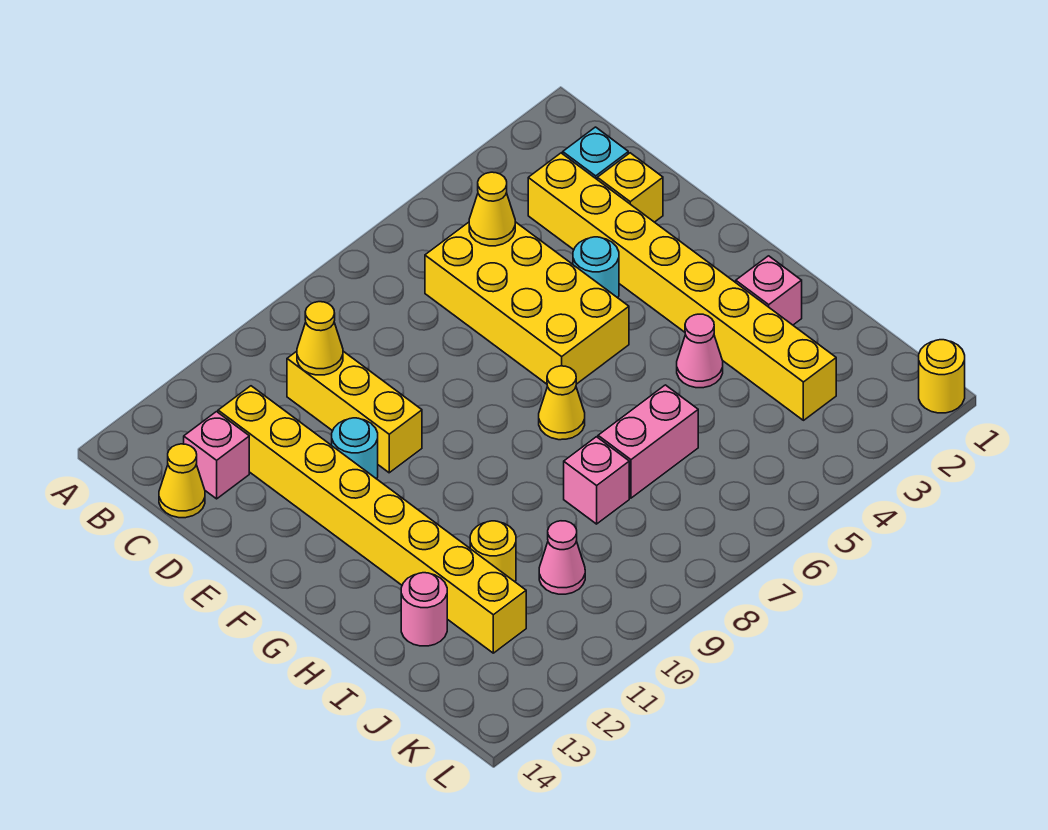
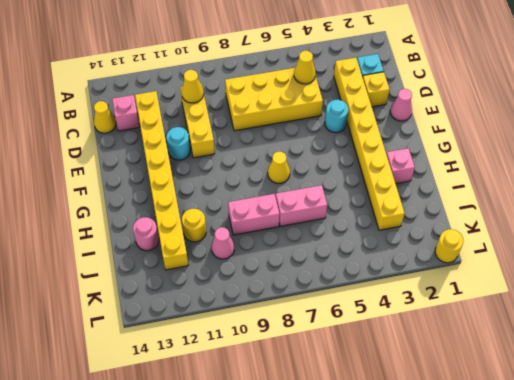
yellow brick C5:F6 level 1 -> yellow brick C5:D8 level 1
pink cone H4 level 1 -> pink cone E1 level 1
pink brick I8 level 1 -> pink brick I8:I9 level 1

